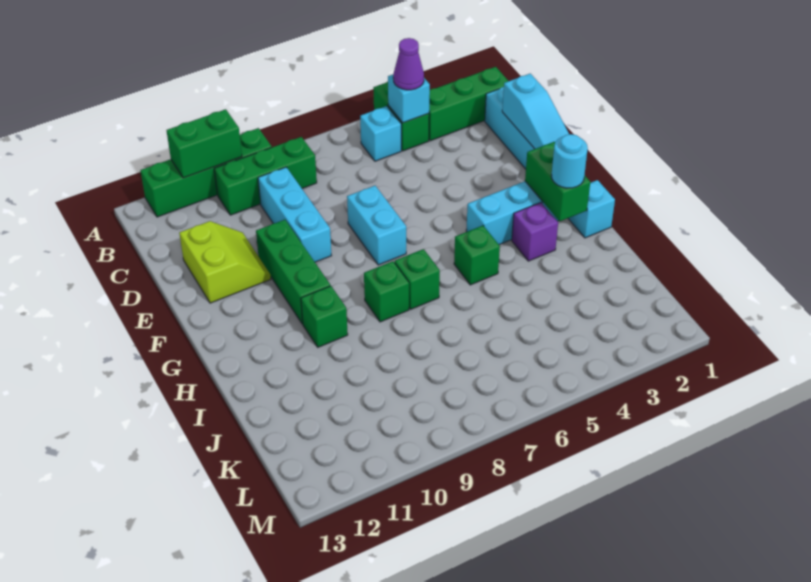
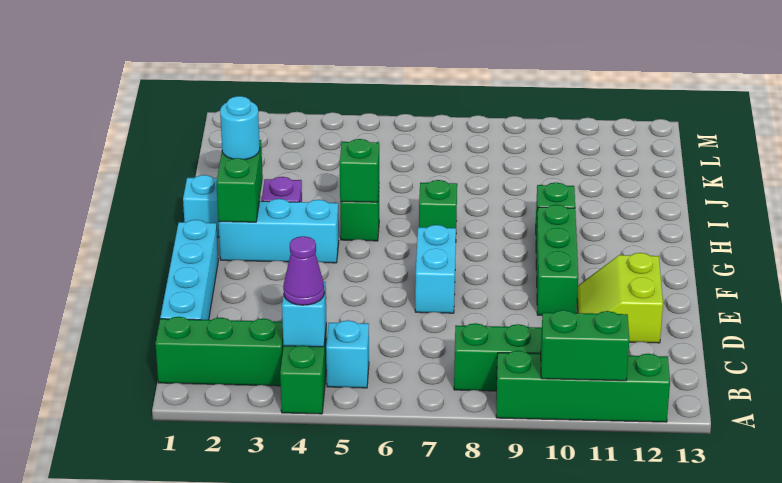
cyan brick C9:E9 level 1 -> none
cyan slope D1:F1 level 2 top D -> none
green brick H8 level 1 -> green brick H5 level 2

